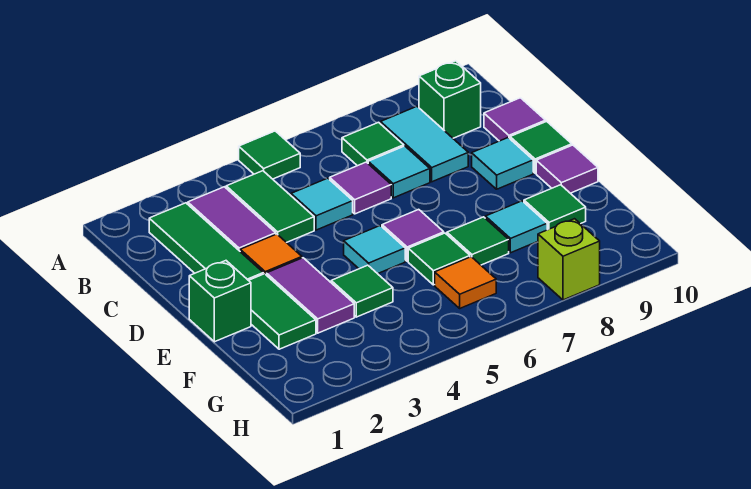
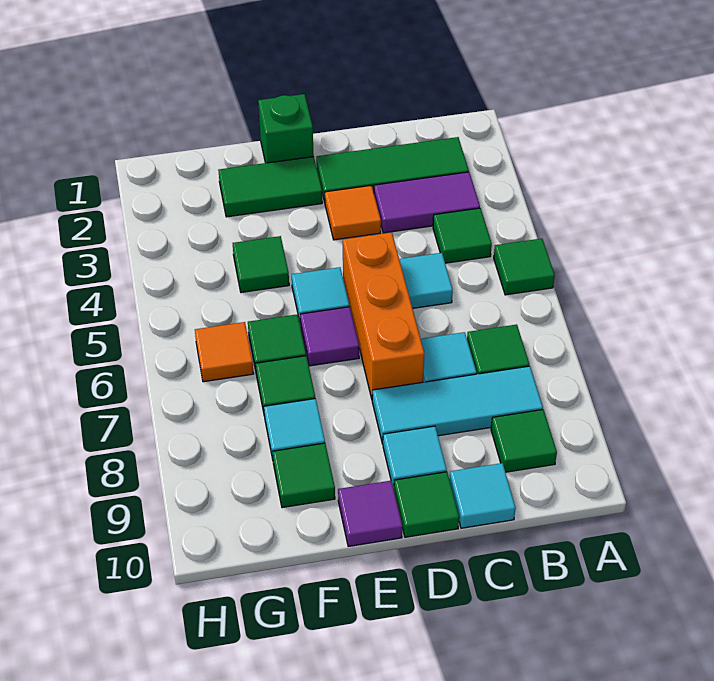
green tile B4:C4 level 1 -> green tile B4 level 1
cyan tile B8:C8 level 1 -> cyan tile B8:D8 level 1
green brick B9 level 1 -> green tile B9 level 1
purple tile C6 level 1 -> none
purple tile C10 level 1 -> cyan tile C10 level 1
none -> orange brick D5:D7 level 1
purple tile E3:F3 level 1 -> none
lime brick H8 level 1 -> none

